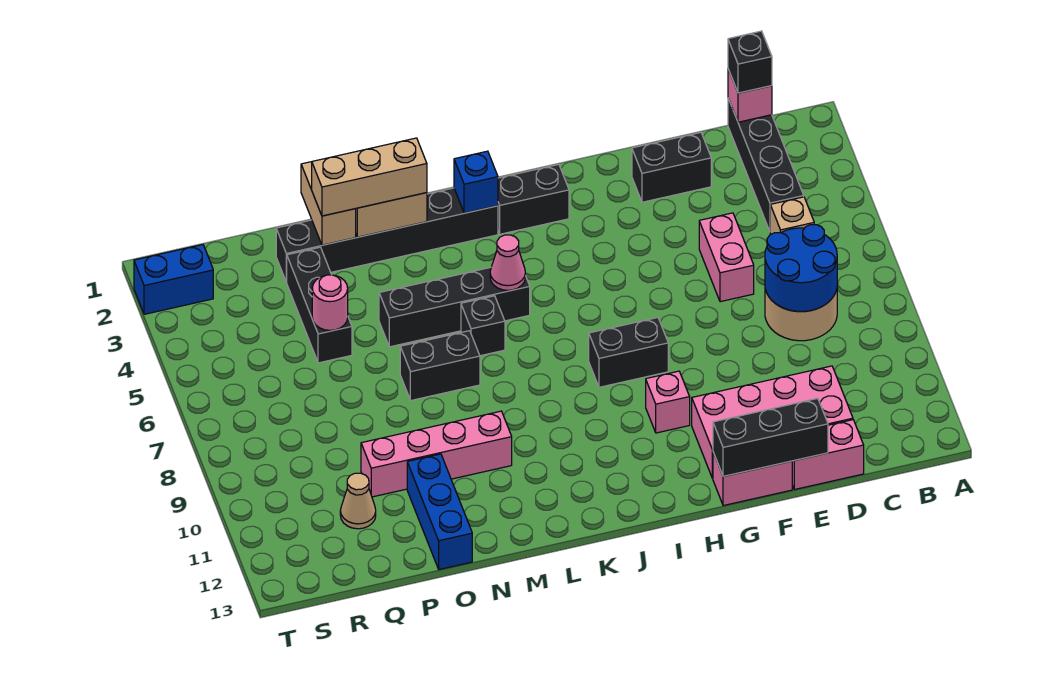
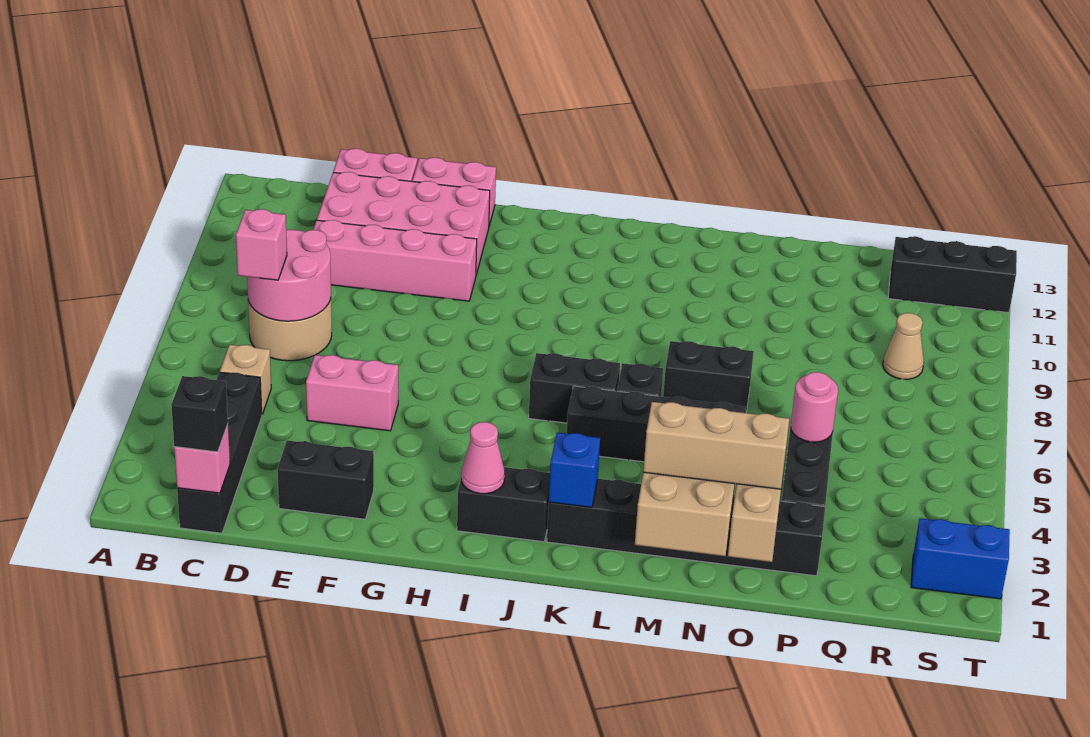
blue round brick C7:D8 level 2 -> pink round brick C7:D8 level 2
pink brick E5:E6 level 1 -> pink brick E5:F5 level 1
black brick E13:G13 level 2 -> black brick R12:T12 level 1
black brick H8:I8 level 1 -> black brick J6:K6 level 1
pink brick H10 level 1 -> pink brick C7 level 3
pink cone K5 level 2 -> pink cone I2 level 2
pink brick M10:P10 level 1 -> pink brick D10:G10 level 1
blue brick O11:O13 level 1 -> none
tan cone Q11 level 1 -> tan cone R9 level 1

